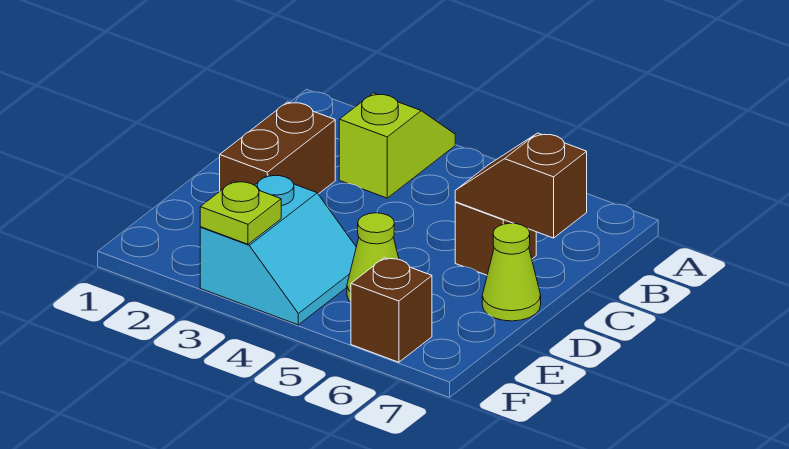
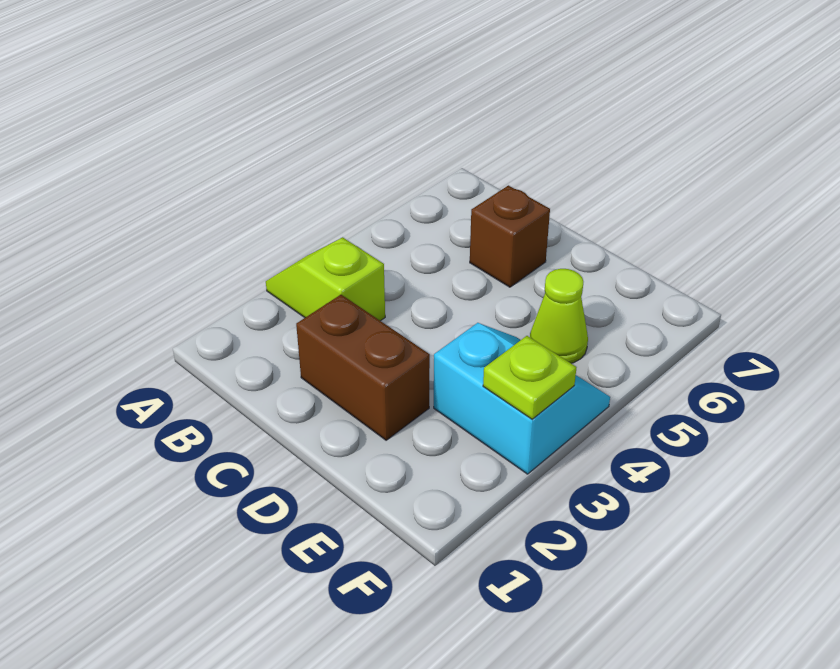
brown slope C6:C7 level 2 top 7 -> none
lime cone D7 level 1 -> none
brown brick F6 level 1 -> none

